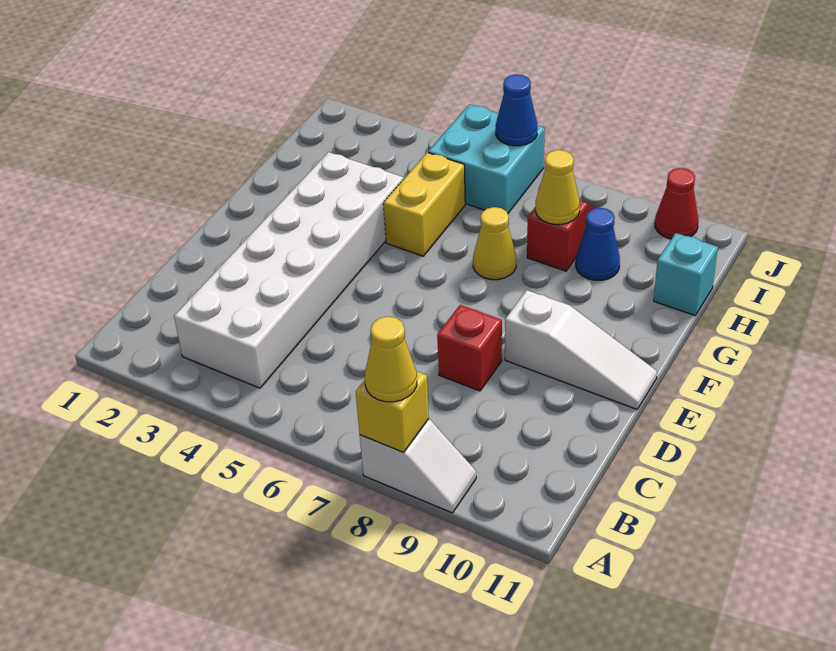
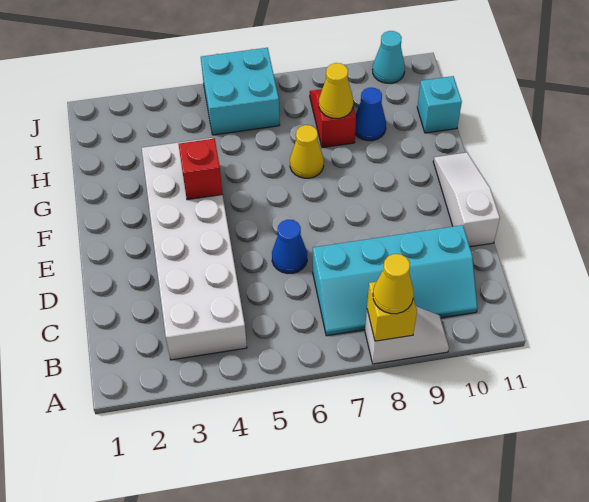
none -> cyan slope B7:C10 level 1 top C
red brick D8 level 1 -> red brick F4 level 2
white slope E9:E11 level 1 top 9 -> white slope D11:F11 level 1 top D
yellow brick G5:H5 level 1 -> none
blue cone J6 level 2 -> blue cone D6 level 1
red cone J10 level 1 -> cyan cone J10 level 1

